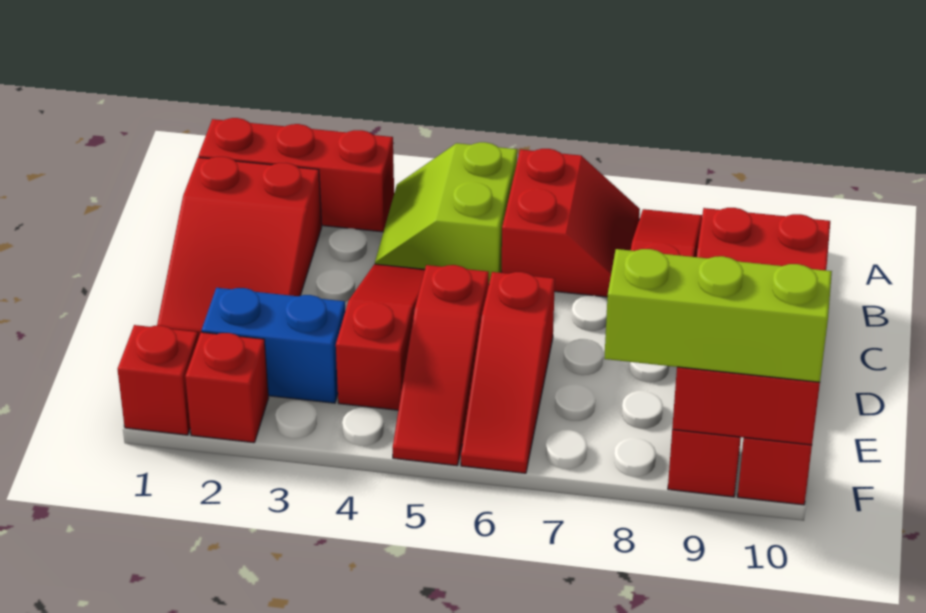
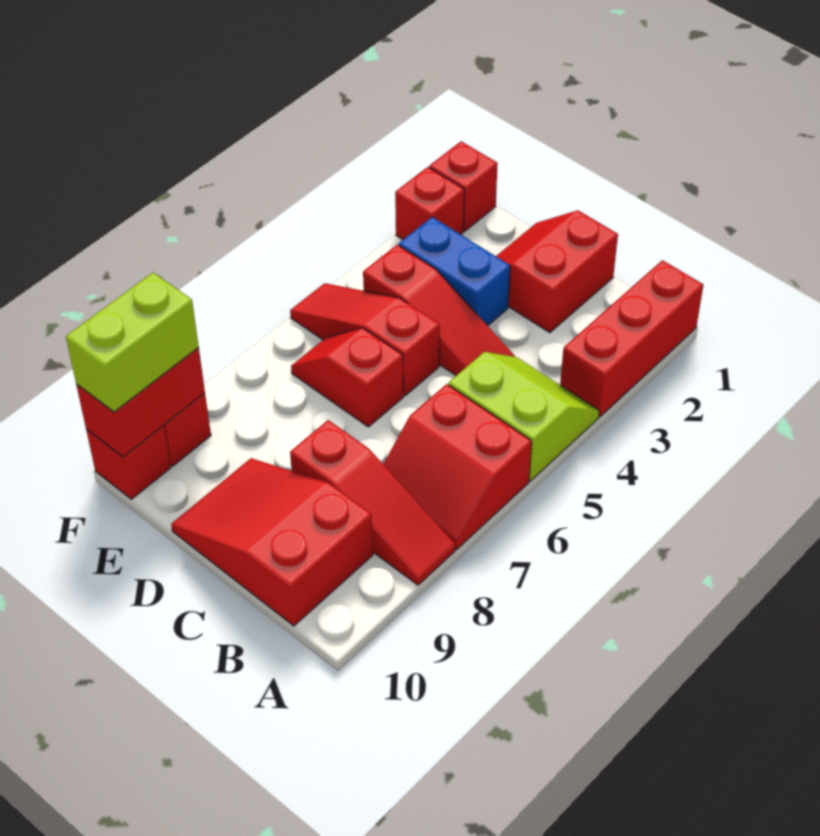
red slope B1:D2 level 1 top B -> red slope C1:D2 level 1 top C
red slope D6:F6 level 1 top D -> red slope D6:E6 level 1 top D
blue brick E2:E3 level 1 -> blue brick D3:E3 level 1
lime brick F8:F10 level 3 -> lime brick F9:F10 level 3

